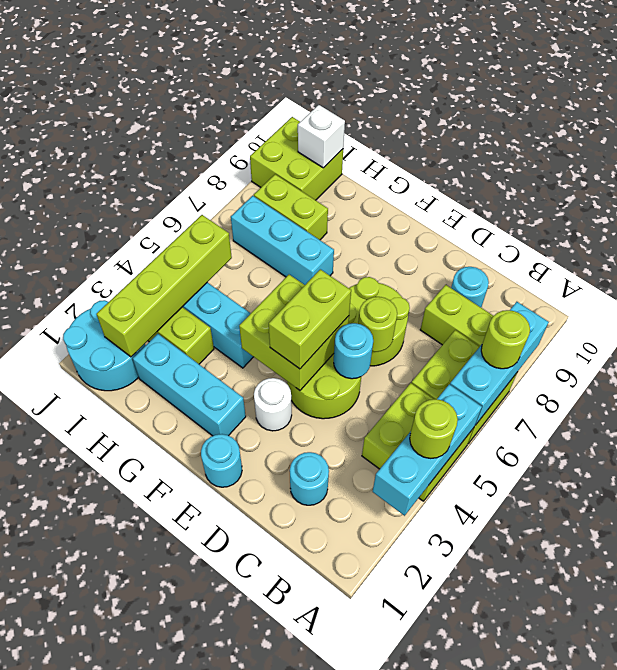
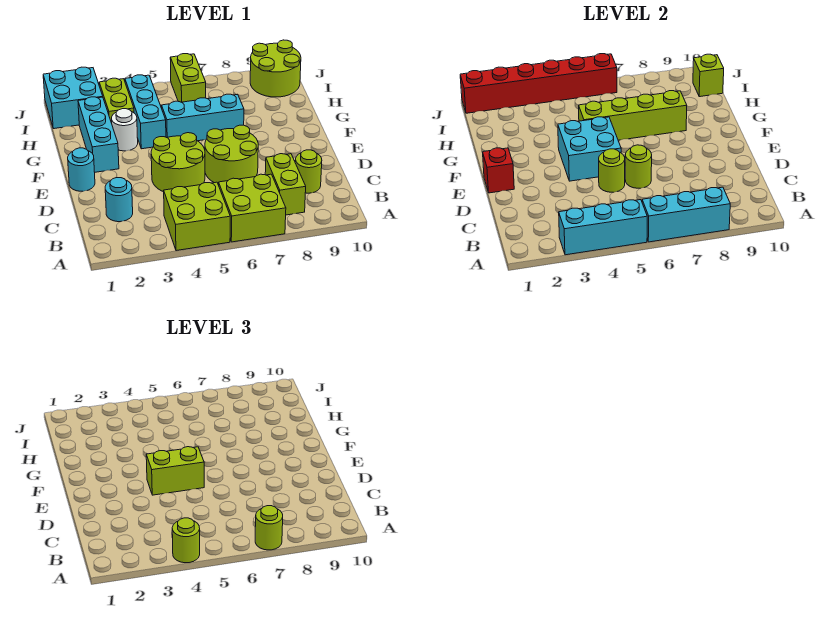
cyan round brick C9 level 1 -> lime round brick C9 level 1
cyan round brick D5 level 2 -> lime round brick D5 level 2
none -> red brick E1 level 2
white round brick E3 level 1 -> white round brick G3 level 1
lime brick E4:F5 level 2 -> cyan brick E4:F5 level 2
cyan brick G7:I7 level 1 -> cyan brick G5:G7 level 1
lime brick H8:I8 level 1 -> lime brick I6:J6 level 1
cyan round brick I1:J2 level 1 -> cyan brick I1:J2 level 1
lime brick I2:I5 level 2 -> lime brick G5:G8 level 2
lime brick I9:J10 level 1 -> lime round brick I9:J10 level 1
white brick I10 level 2 -> lime brick I10 level 2
none -> red brick J1:J6 level 2

